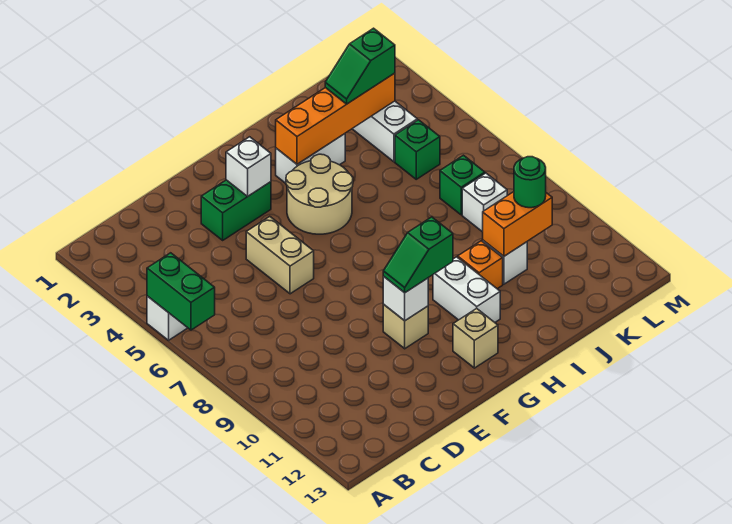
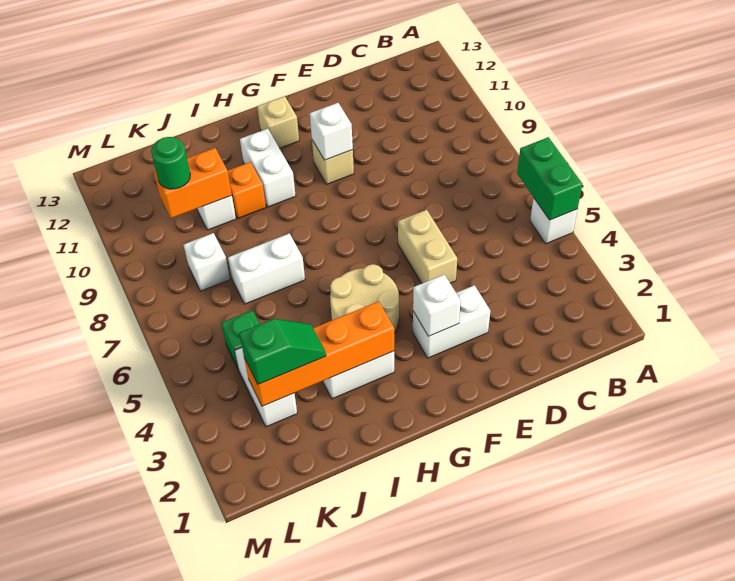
green brick E3:F3 level 1 -> white brick E3:F3 level 1
green slope F10:G10 level 3 top G -> none
none -> white brick I7:J7 level 1
green brick K7 level 1 -> none

